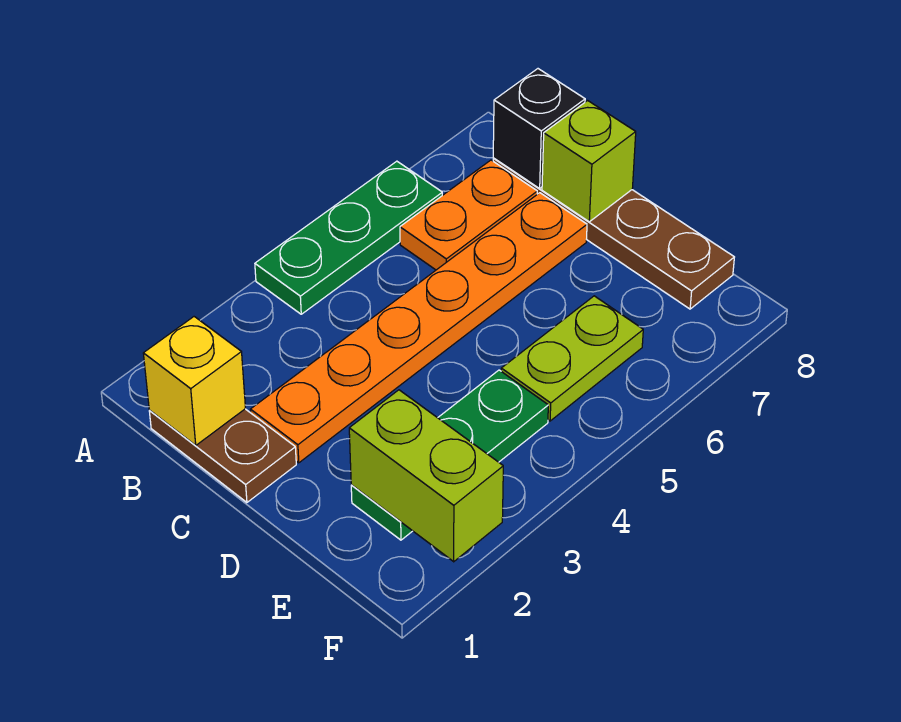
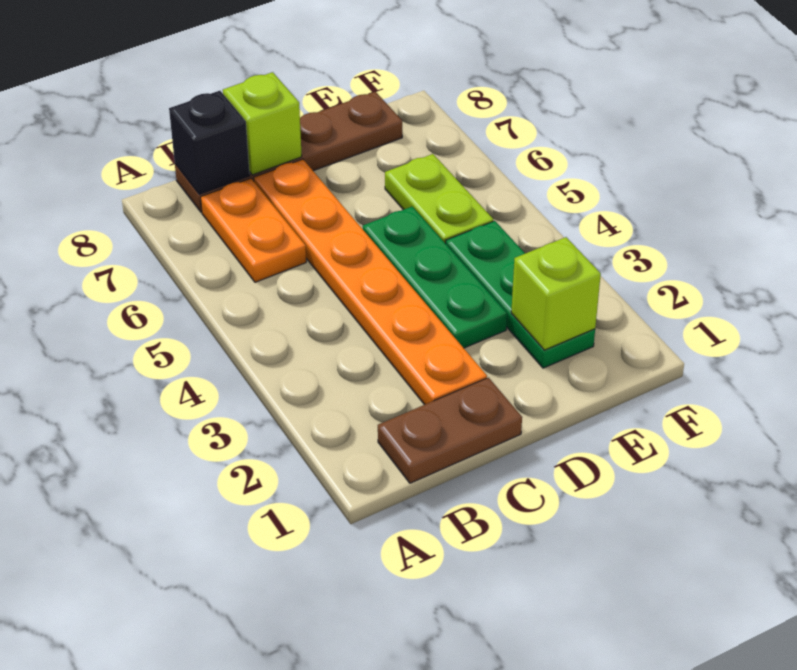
green plate A4:A6 level 1 -> green plate D3:D5 level 1
yellow brick B1 level 2 -> none
lime brick E2:F2 level 2 -> lime brick E2 level 2

